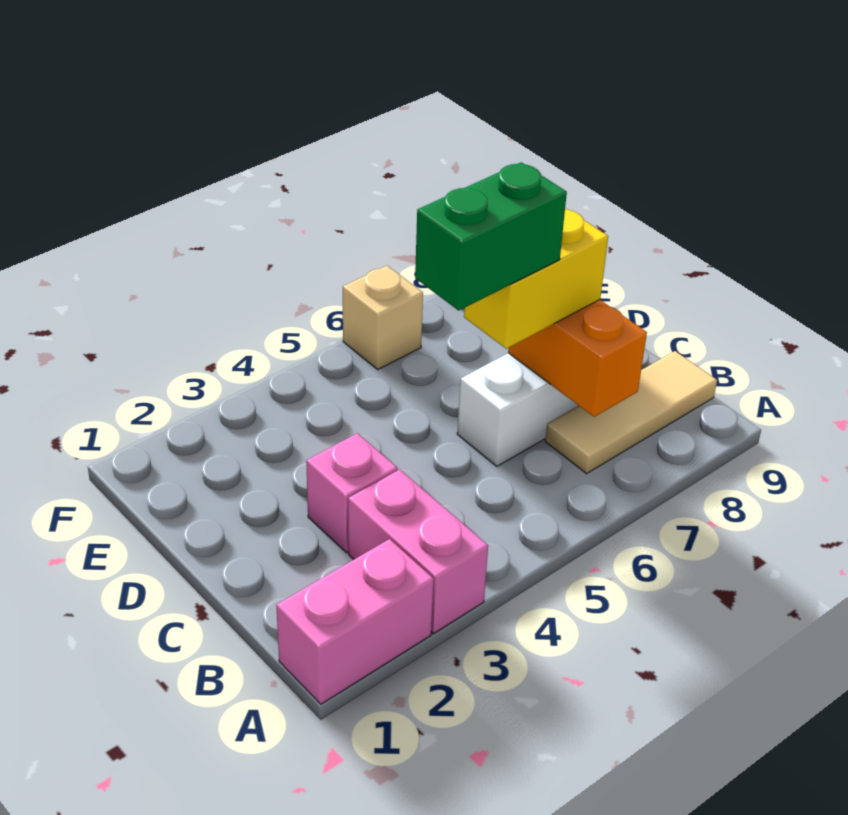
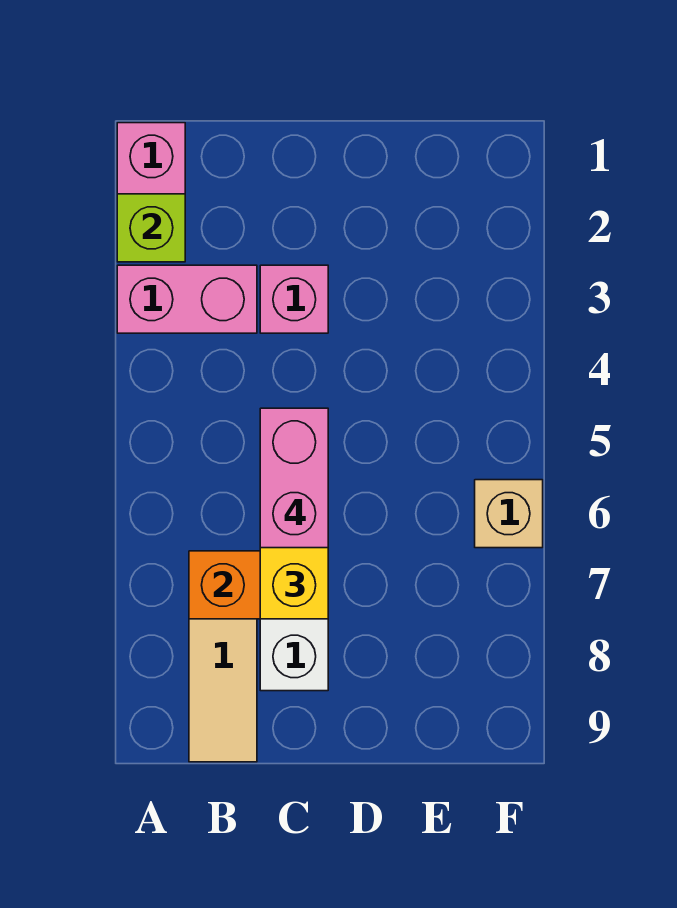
none -> lime brick A2 level 2
green brick C5:C6 level 4 -> pink brick C5:C6 level 4

